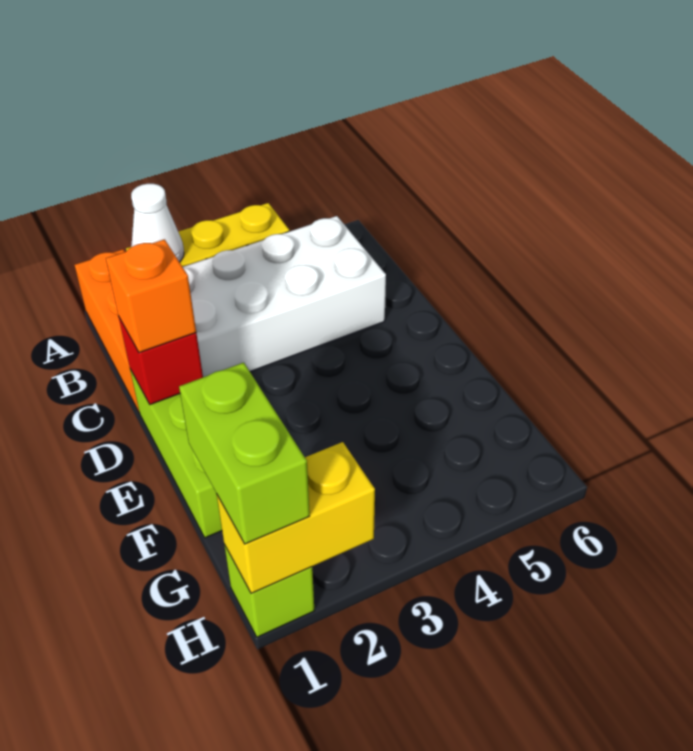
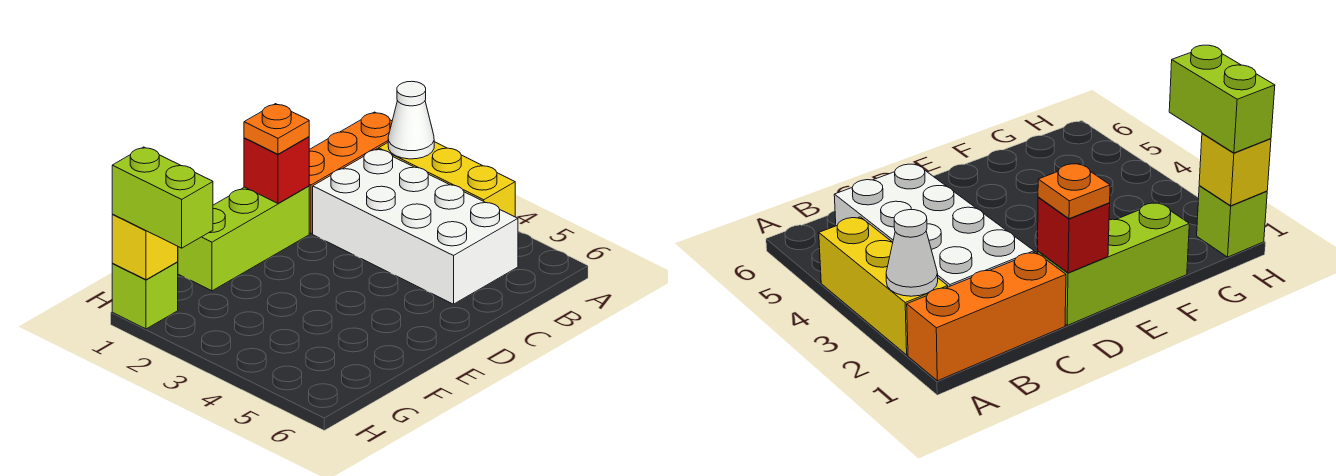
orange brick D1 level 3 -> orange plate D1 level 3
lime brick G1:H1 level 3 -> lime brick H1:H2 level 3
yellow brick H1:H2 level 2 -> yellow brick H1 level 2

